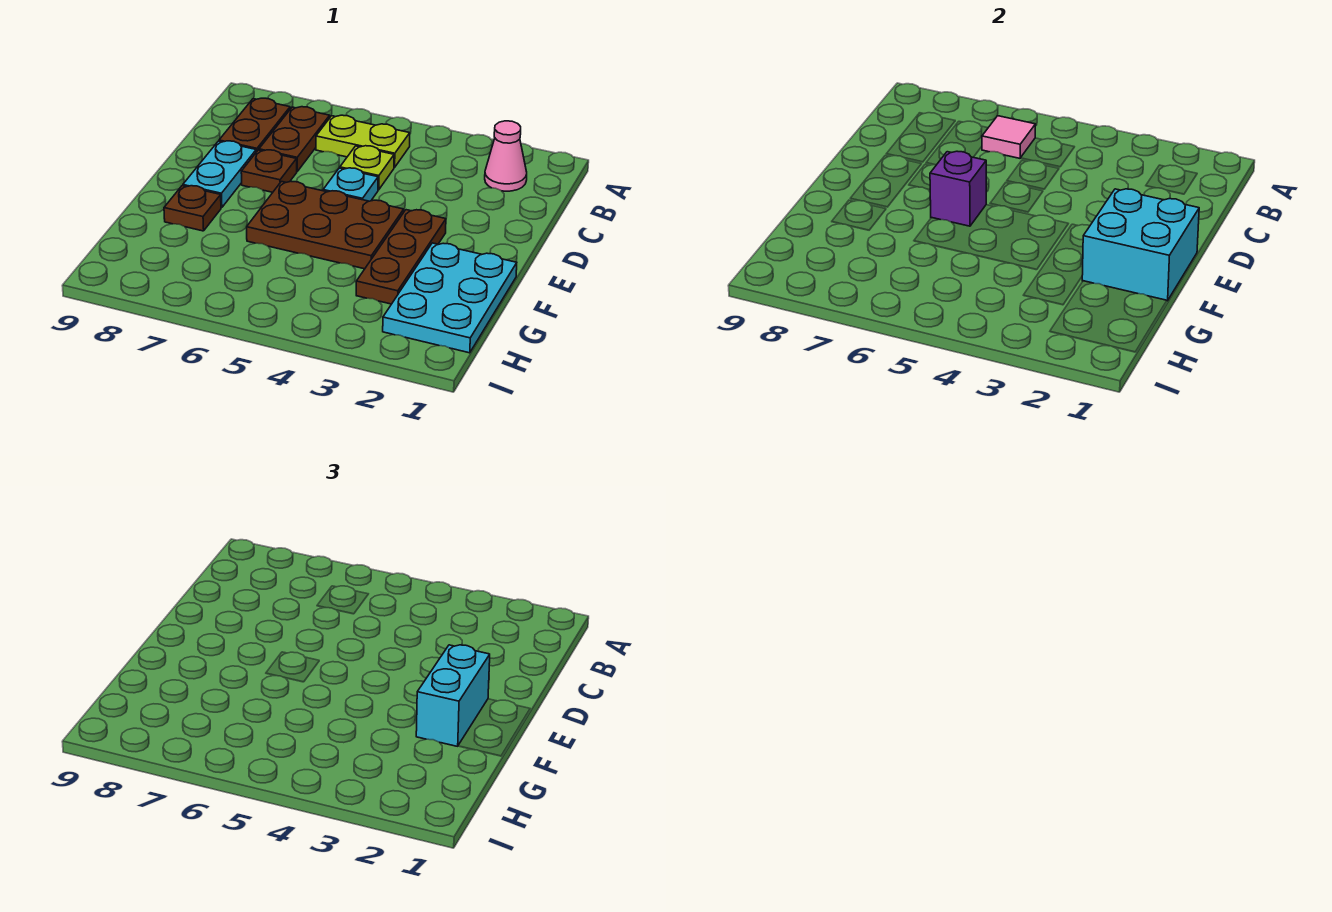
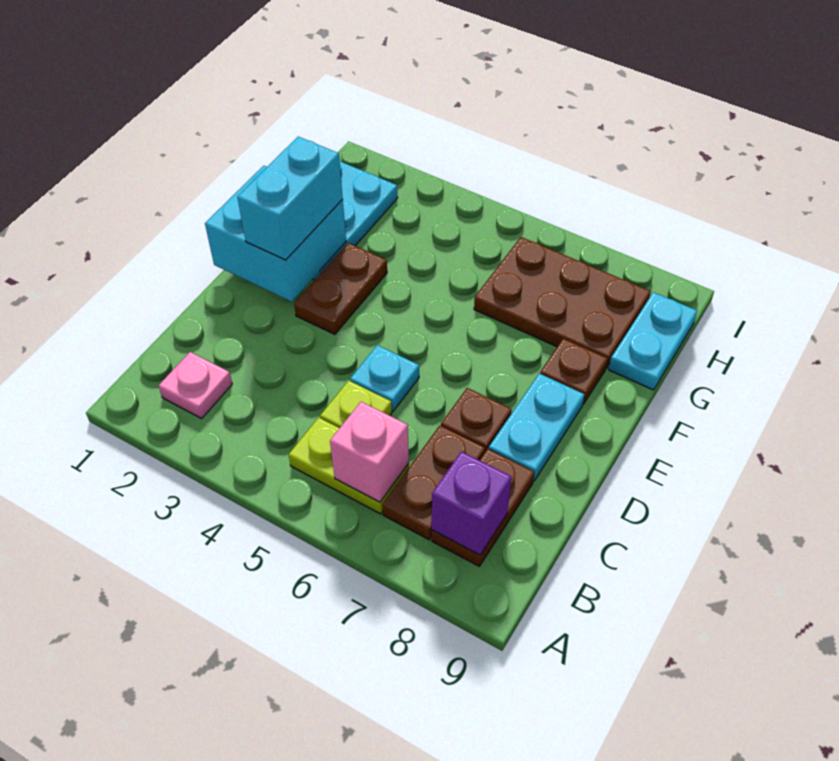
pink cone B2 level 1 -> pink plate B2 level 1
pink tile B6 level 2 -> pink brick B6 level 2
brown plate E3:G3 level 1 -> brown plate E3:F3 level 1
brown plate E4:F6 level 1 -> brown plate G6:H8 level 1
purple brick E6 level 2 -> purple brick B8 level 2
none -> cyan plate G9:H9 level 1

